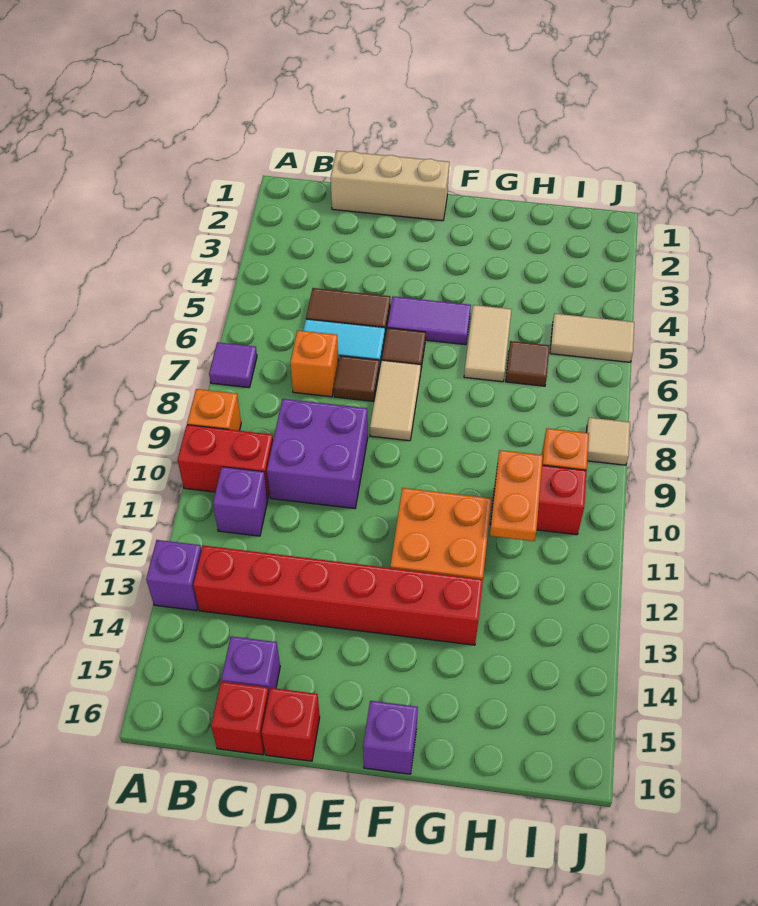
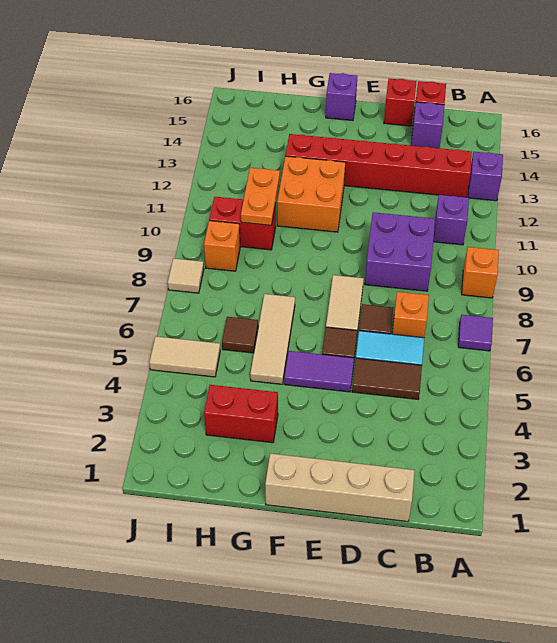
red brick A10:B10 level 1 -> red brick G3:H3 level 1
tan brick C1:E1 level 1 -> tan brick C1:F1 level 1
tan tile G5:G6 level 1 -> tan tile G5:G7 level 1

